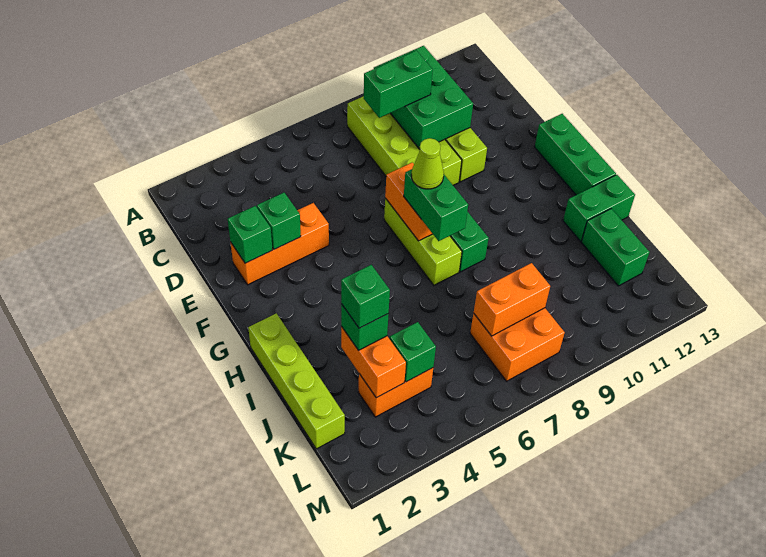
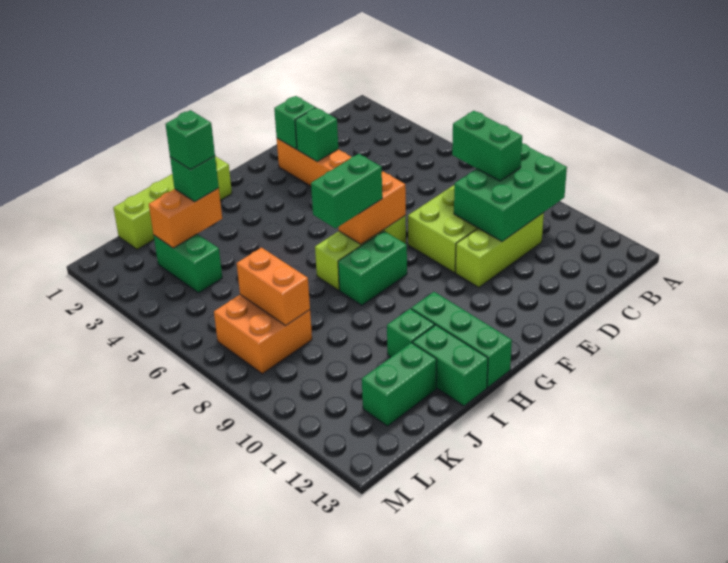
green brick F13:H13 level 1 -> green brick H11:H13 level 1
lime cone G7 level 4 -> none
orange brick K3:K4 level 1 -> green brick K3:K4 level 1
green brick K4 level 2 -> green brick I11 level 1

